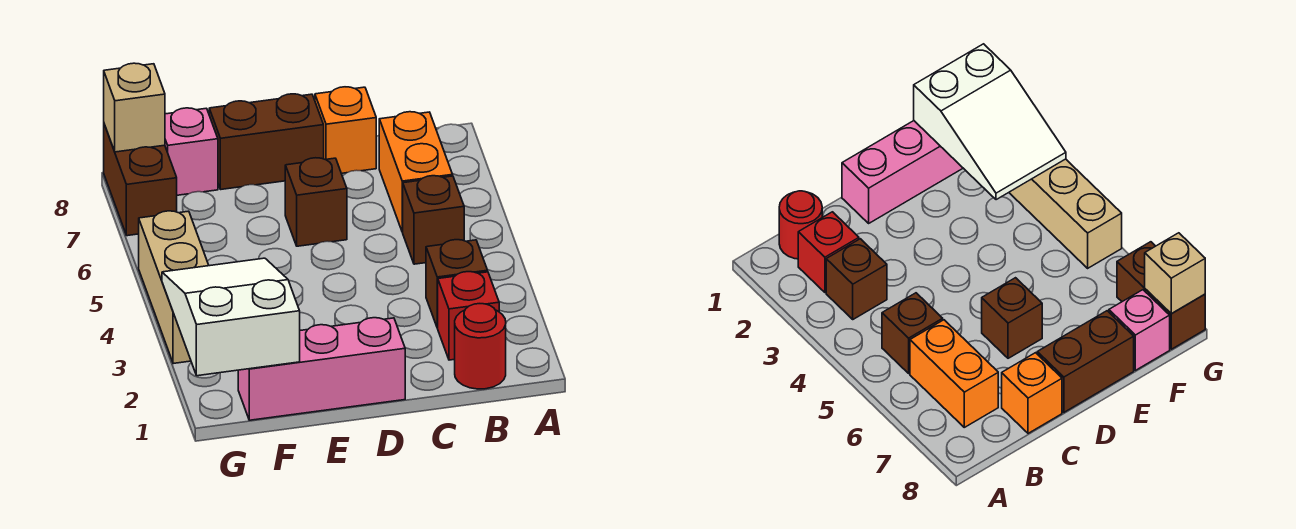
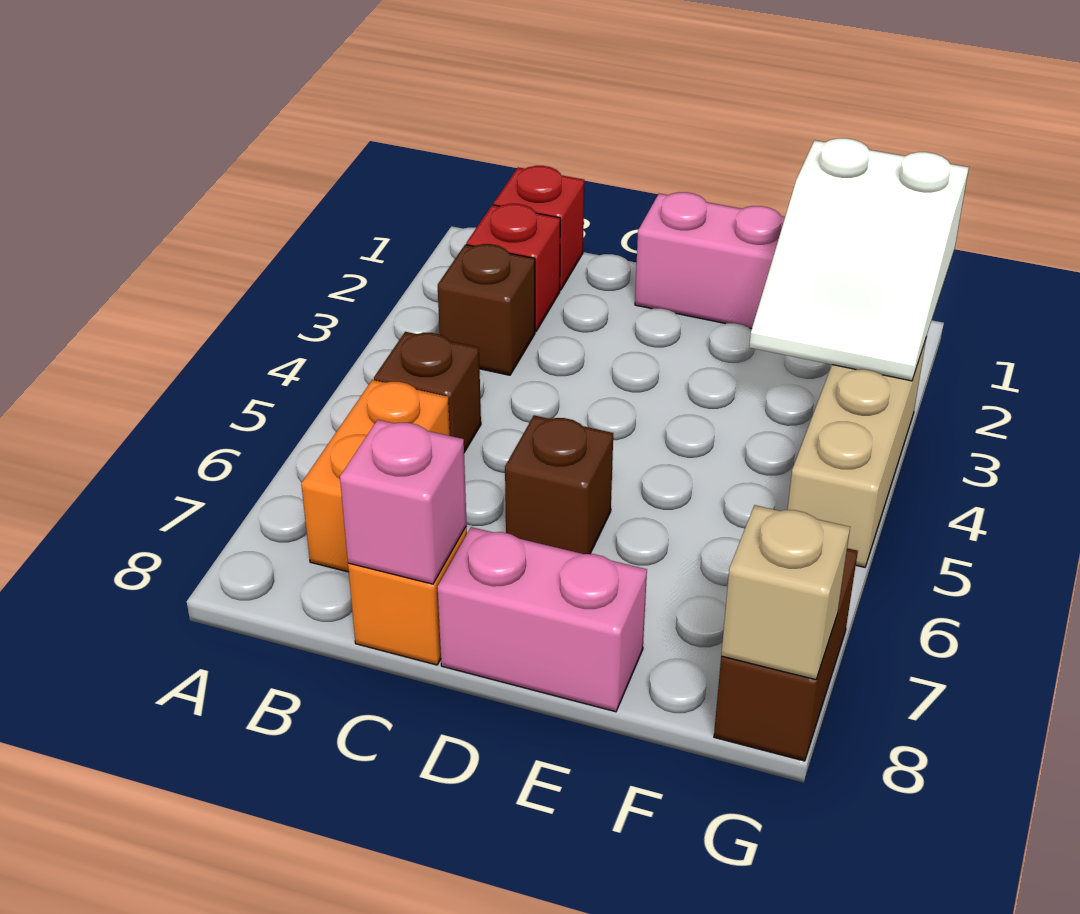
red round brick B1 level 1 -> red brick B1 level 1
brown brick D8:E8 level 1 -> pink brick D8:E8 level 1
pink brick F8 level 1 -> pink brick C8 level 2

